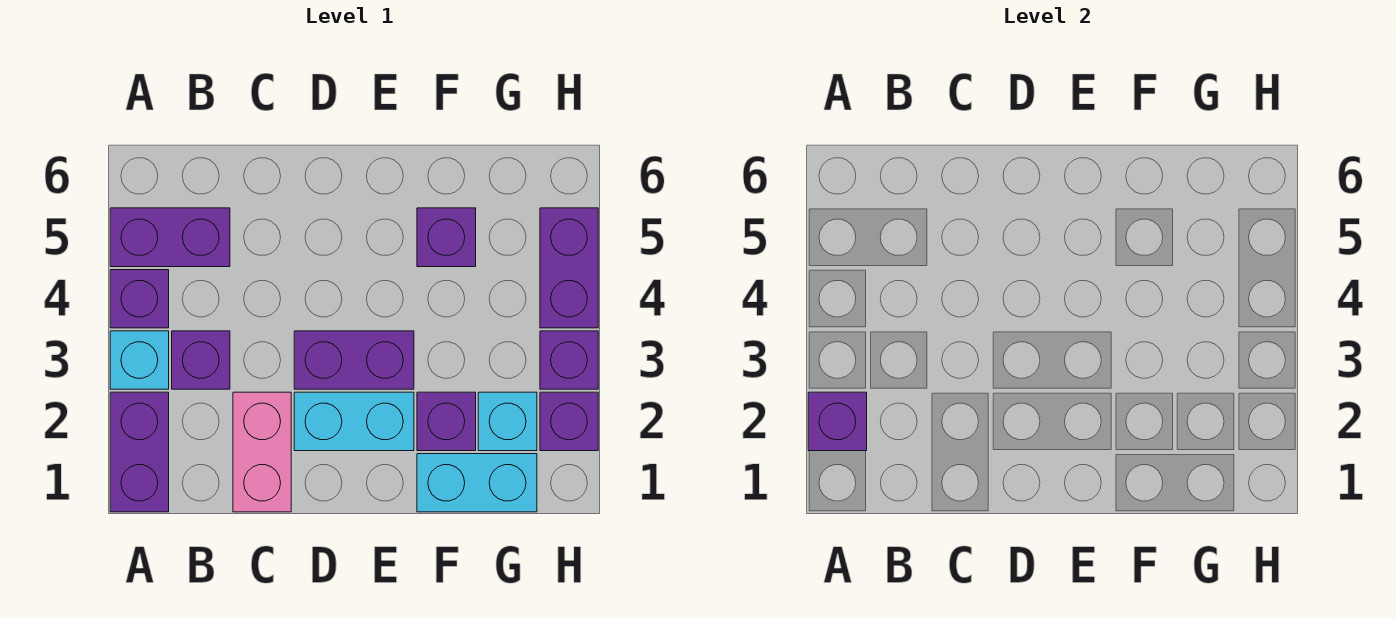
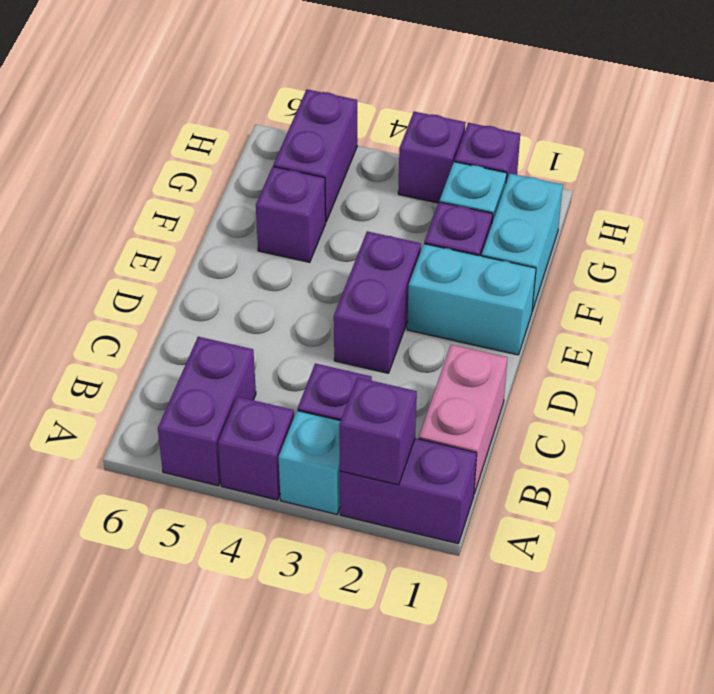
pink brick C1:C2 level 1 -> pink brick B1:C1 level 1
cyan brick D2:E2 level 1 -> cyan brick E1:E2 level 1
purple brick H4:H5 level 1 -> purple brick G5:H5 level 1

